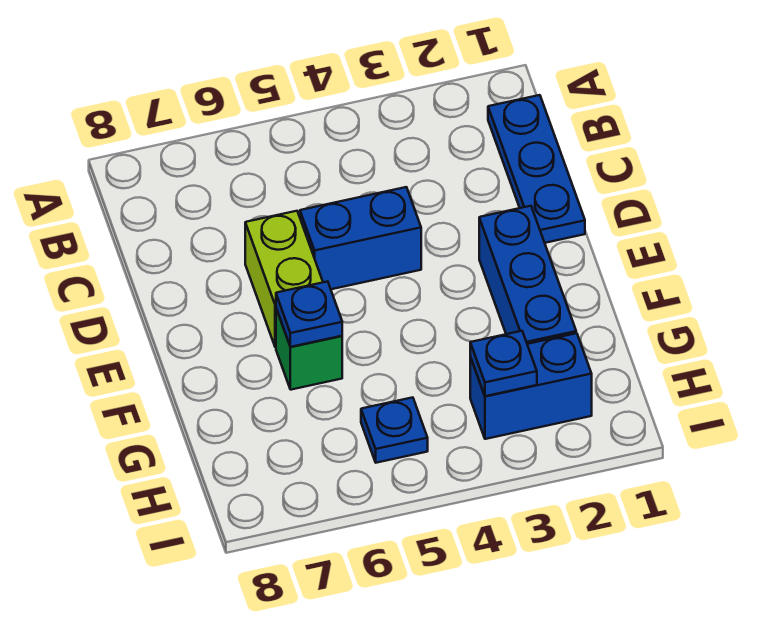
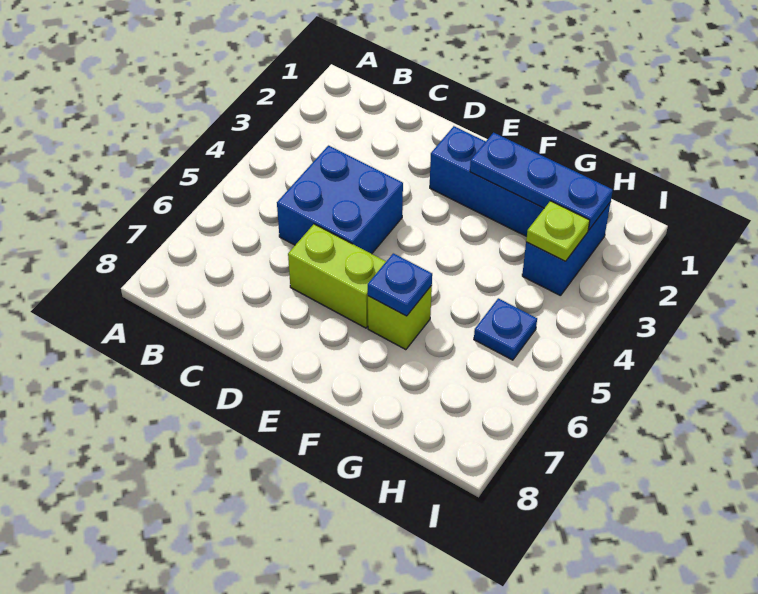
blue plate B1:D1 level 1 -> blue plate F2:H2 level 2
blue brick D4:D5 level 1 -> blue brick C4:D5 level 1
green brick F6 level 1 -> lime brick F6 level 1
blue plate H3 level 2 -> lime plate H3 level 2

